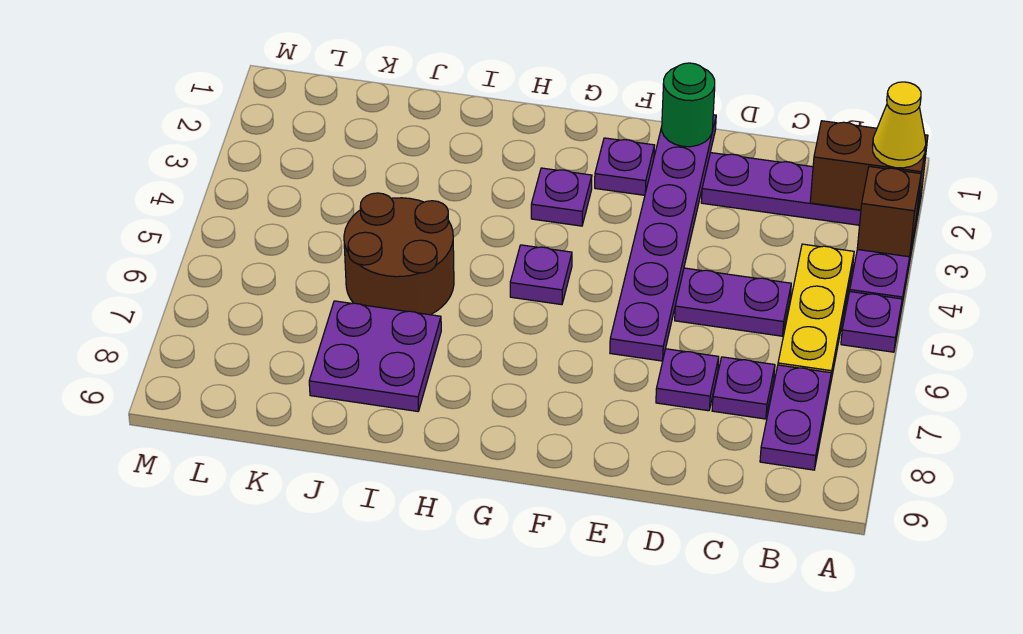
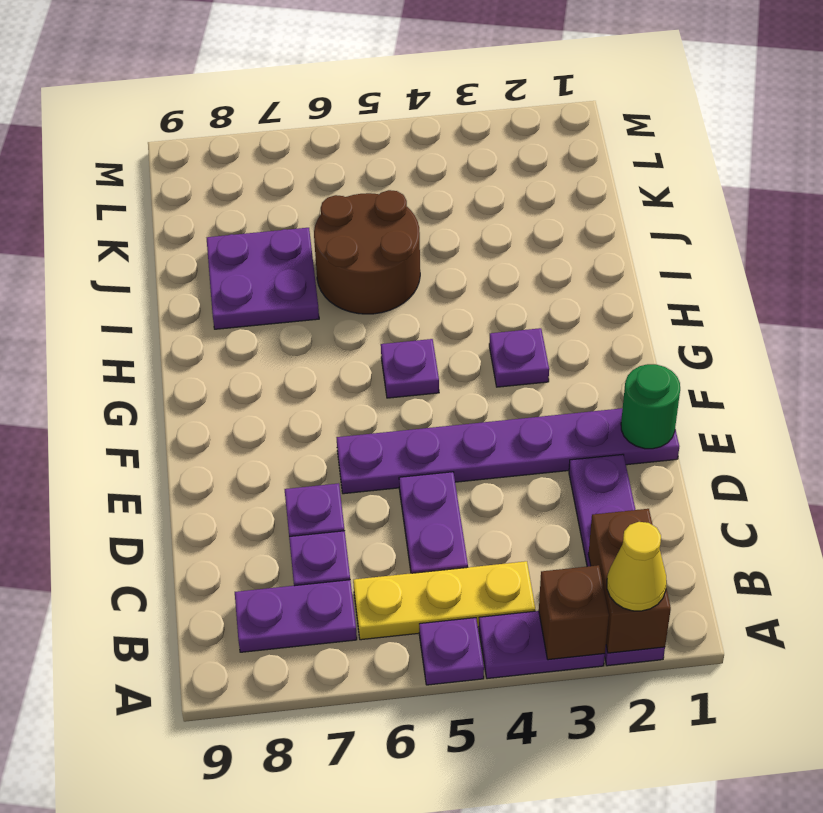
purple plate F2 level 1 -> none

